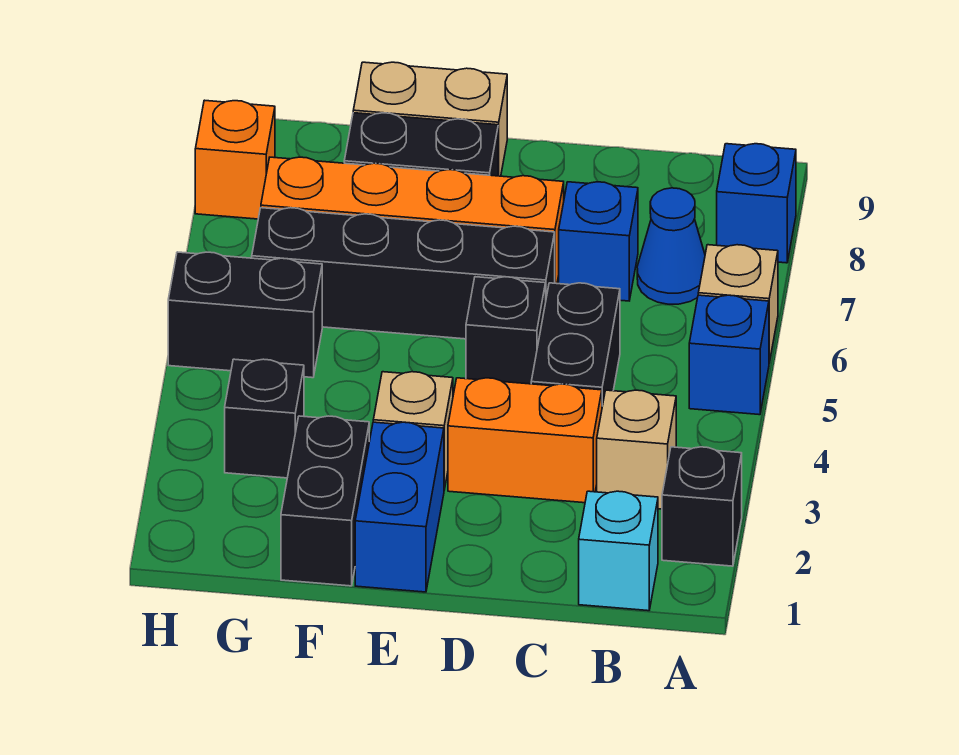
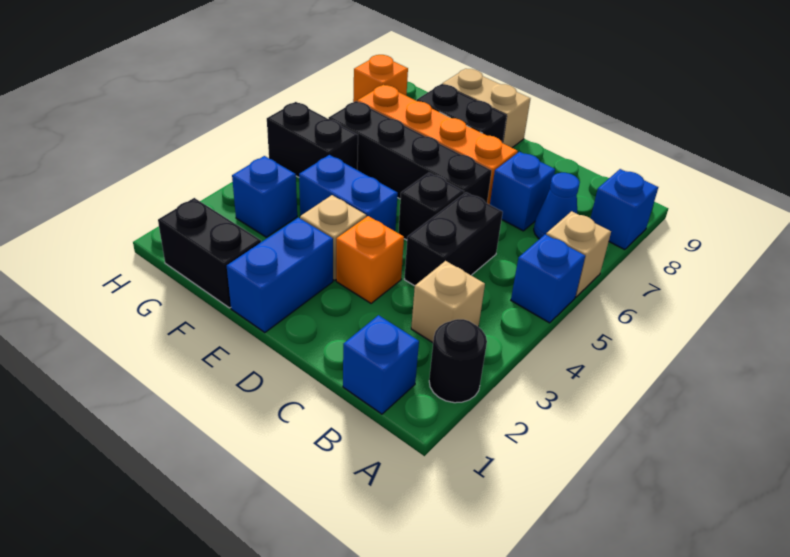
black brick A2 level 1 -> black round brick A2 level 1
cyan brick B1 level 1 -> blue brick B1 level 1
orange brick C3:D3 level 1 -> orange brick D3 level 1
none -> blue brick E4:F4 level 1
black brick F1:F2 level 1 -> black brick F1:G1 level 1
black brick G3 level 1 -> blue brick G3 level 1

